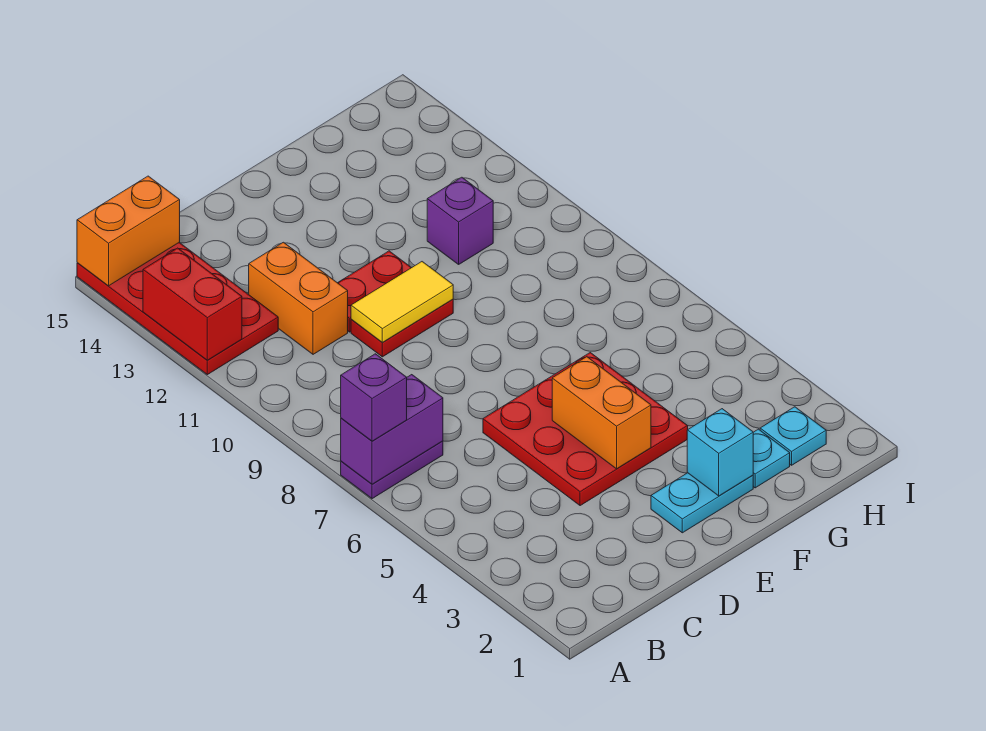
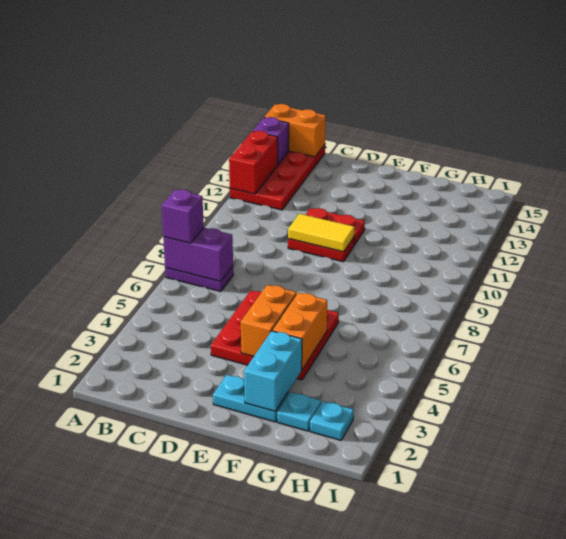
orange brick C11:C12 level 1 -> orange brick F4:F5 level 2
cyan brick F2 level 2 -> cyan brick F2:F3 level 2
purple brick G11 level 1 -> purple brick A14 level 2

